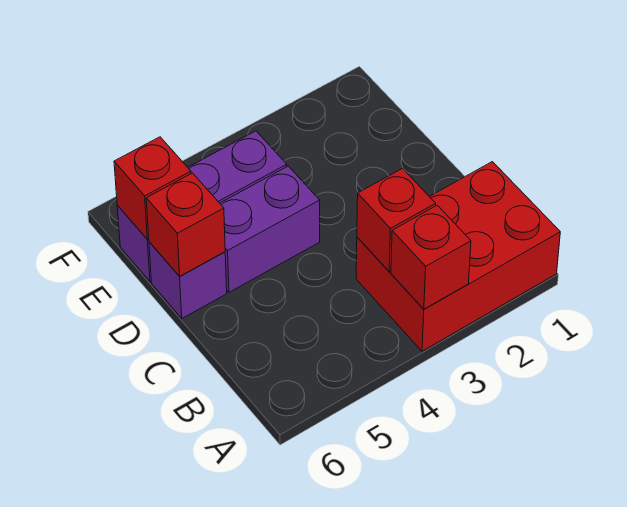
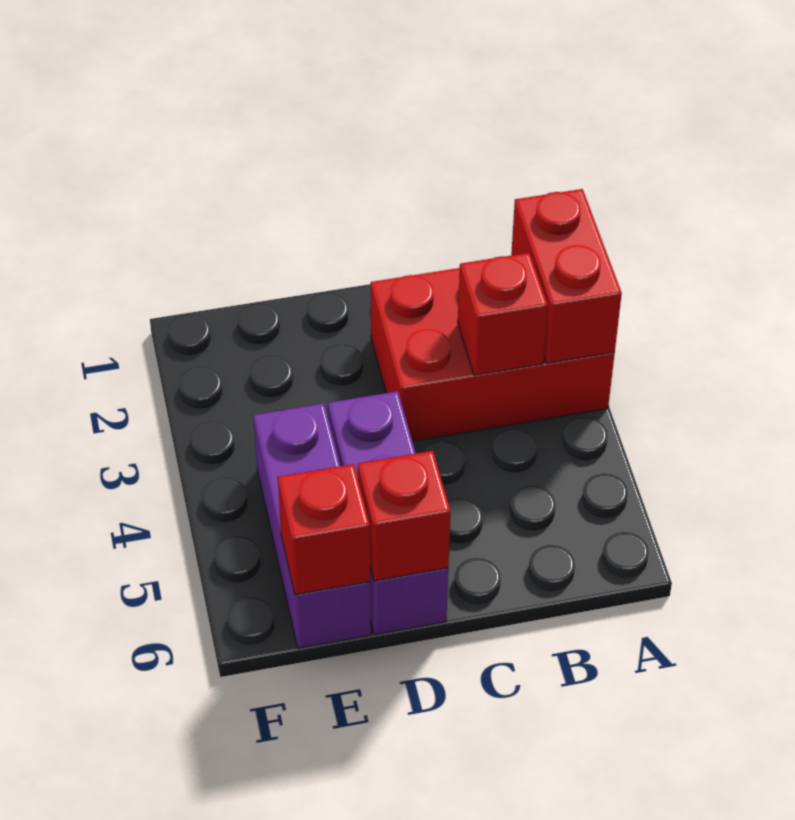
red brick A1:B3 level 1 -> red brick A2:C3 level 1
red brick A3 level 2 -> red brick A2:A3 level 2

